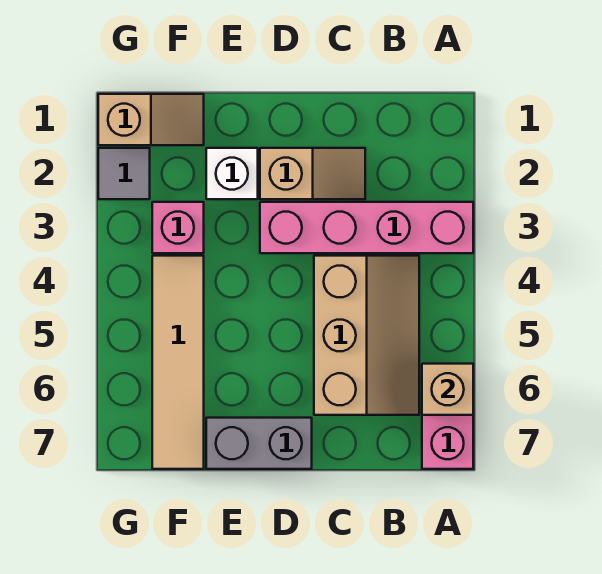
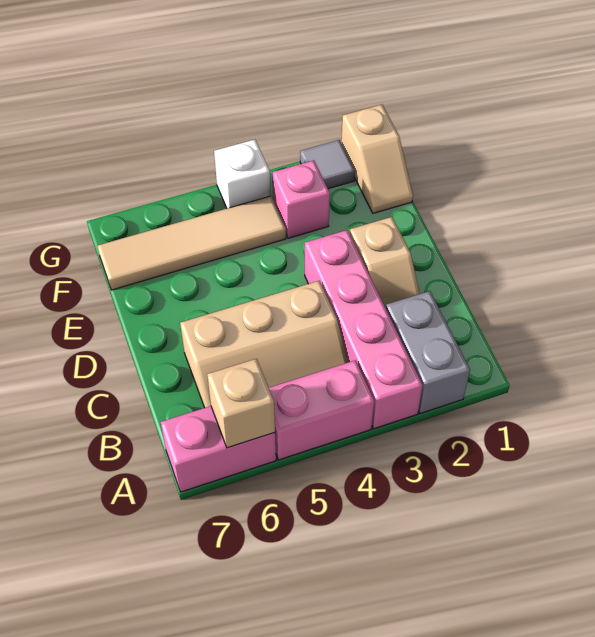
none -> pink brick A4:A5 level 1
grey brick D7:E7 level 1 -> grey brick A2:B2 level 1
white brick E2 level 1 -> white brick G4 level 1

